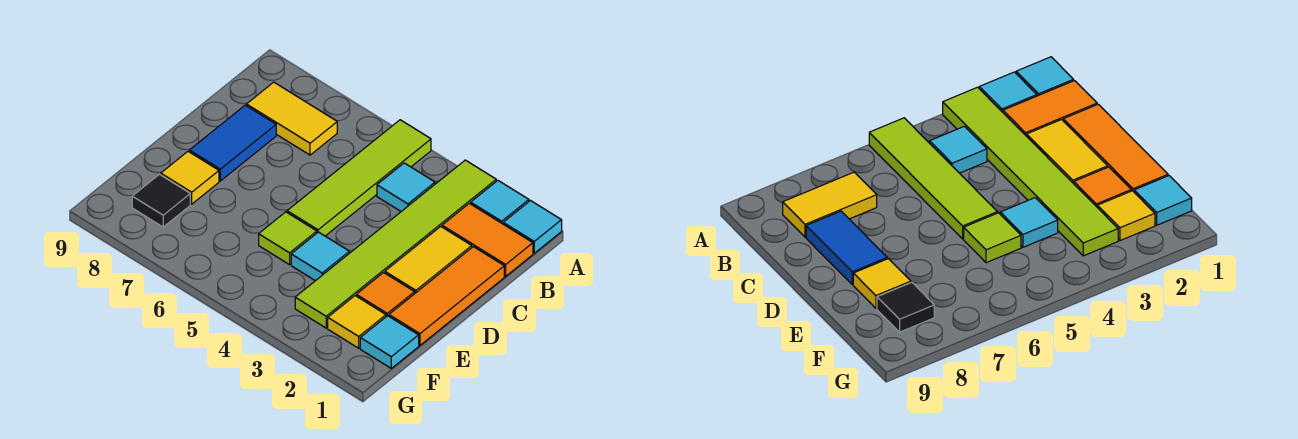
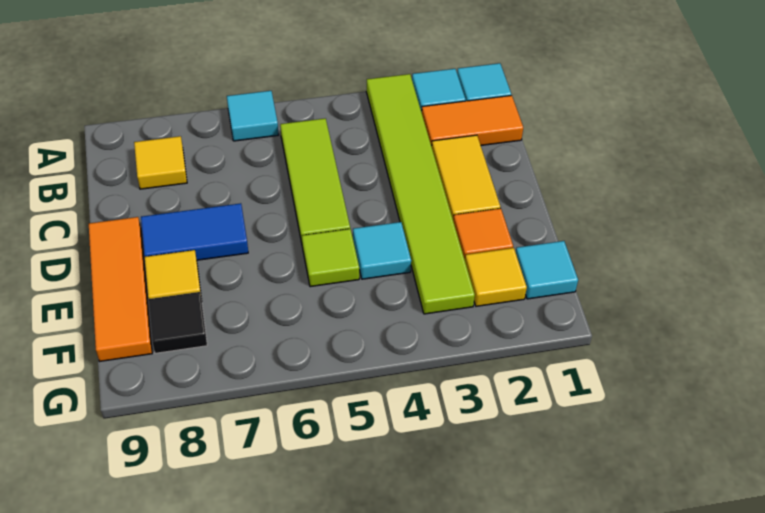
lime tile A5:D5 level 1 -> lime tile B5:D5 level 1
cyan tile B4 level 1 -> cyan tile A6 level 1
yellow tile B7:B8 level 1 -> yellow tile B8 level 1
orange tile C1:E1 level 1 -> orange tile D9:F9 level 1
blue tile C8:D8 level 1 -> blue tile D7:D8 level 1

